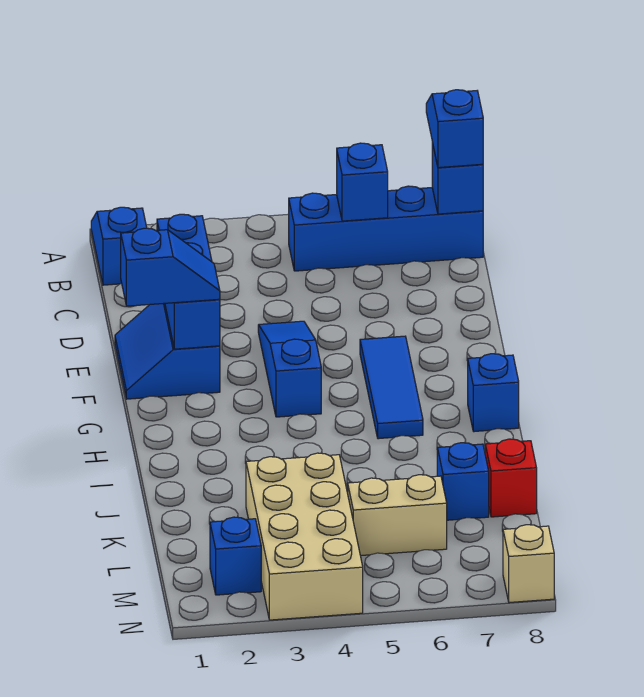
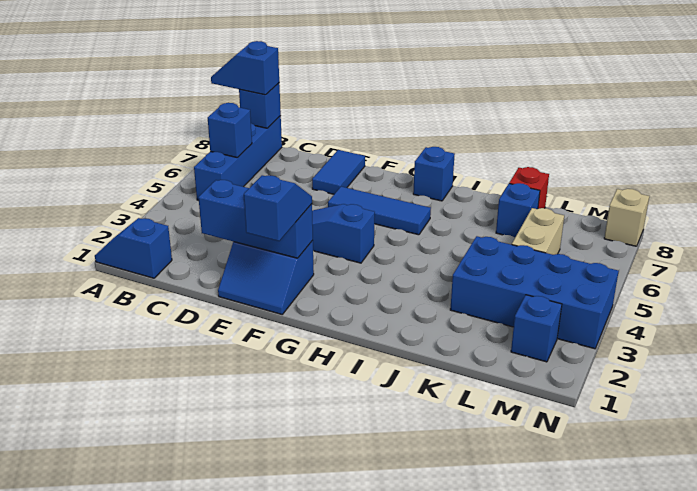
none -> blue tile E7:E8 level 1
tan brick K3:N4 level 1 -> blue brick K3:N4 level 1

